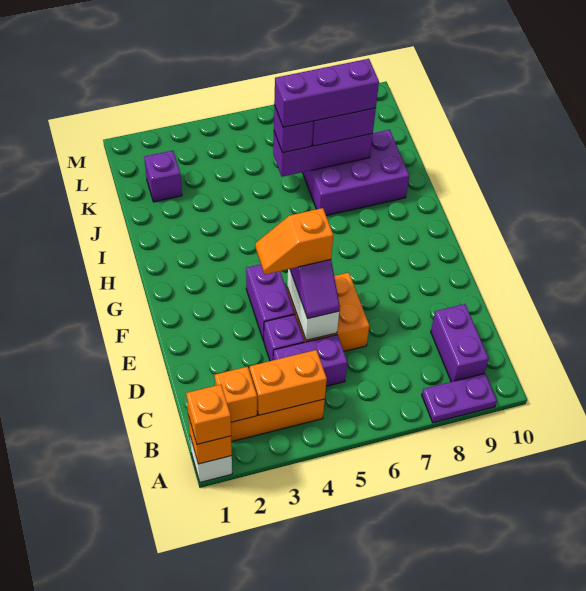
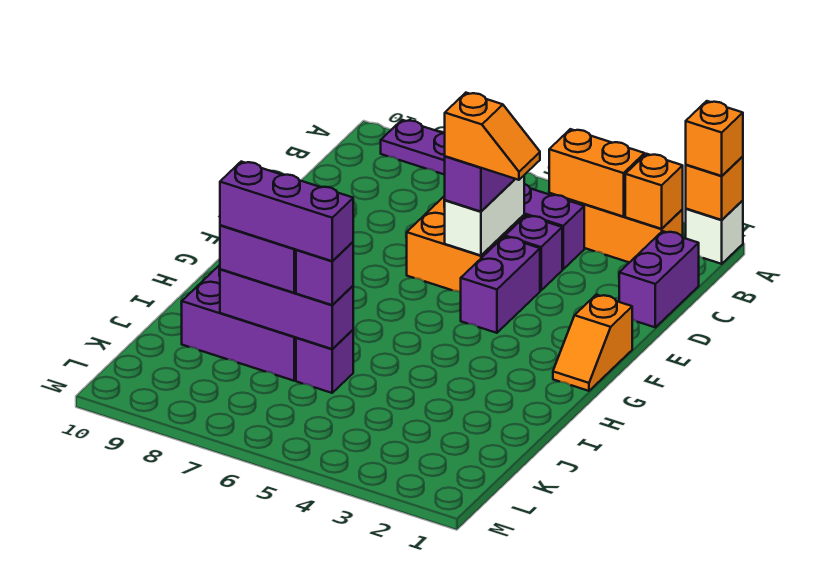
purple brick B9:C9 level 1 -> purple brick C1:D1 level 1
none -> orange slope F1:G1 level 1 top F
purple brick K2 level 1 -> purple brick J6 level 1

